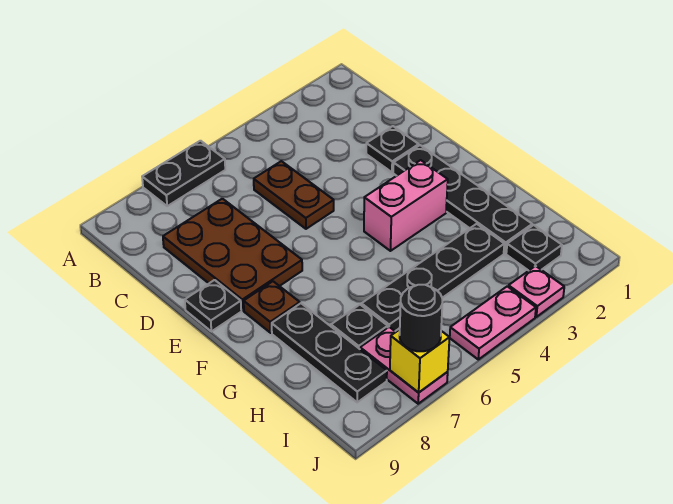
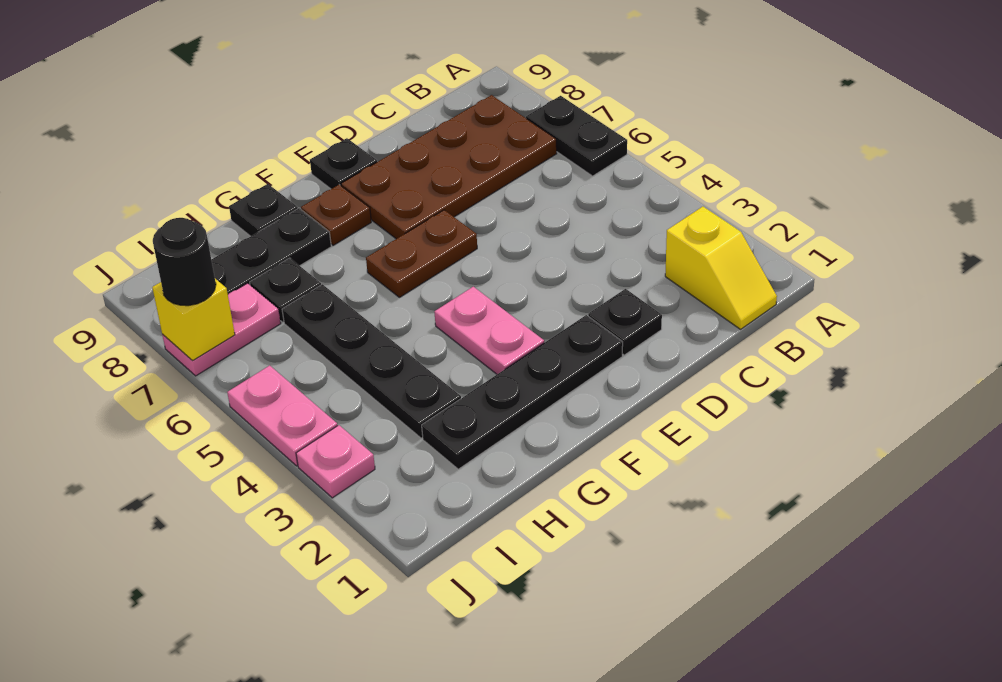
none -> yellow slope B1:B2 level 1 top 2
brown plate C5:D5 level 1 -> brown plate E6:F6 level 1
brown plate C7:E8 level 1 -> brown plate B7:E8 level 1
pink brick F3:F4 level 1 -> pink plate F3:F4 level 1
black plate I2 level 1 -> black plate G9 level 1

